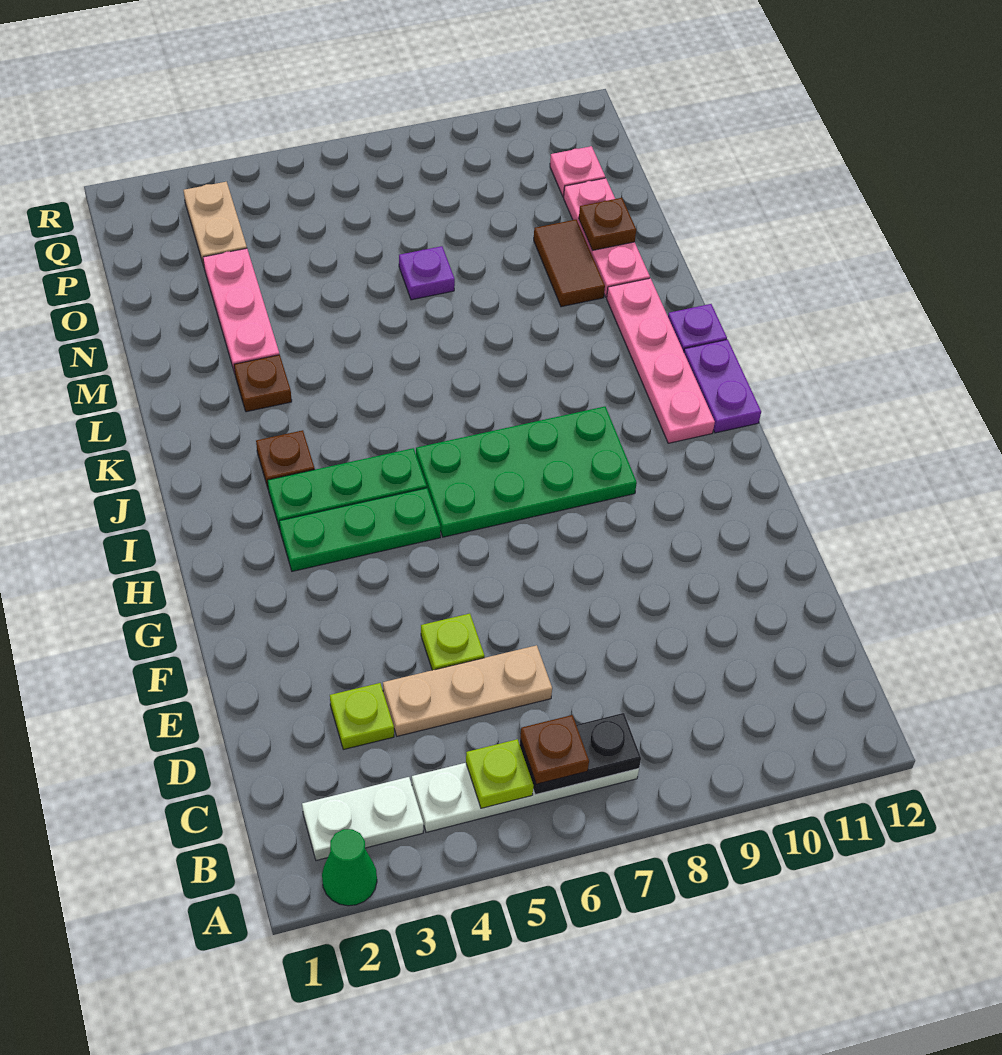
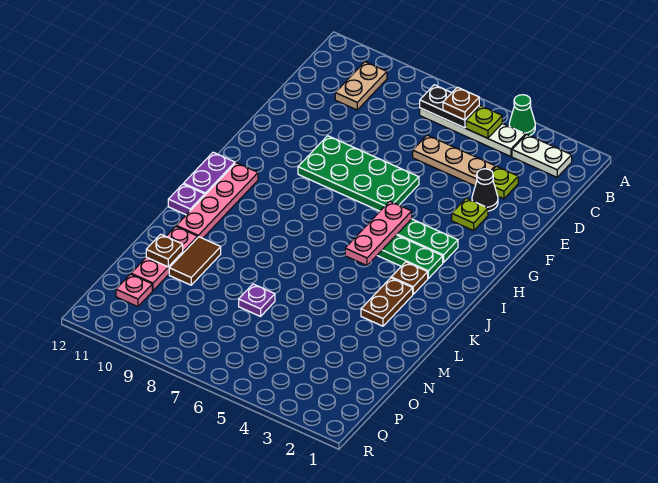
green cone A2 level 1 -> green cone A4 level 1
none -> black cone E3 level 1
lime plate E5 level 1 -> lime plate F3 level 1
green plate H6:I9 level 1 -> green plate F6:G9 level 1
brown plate L3 level 1 -> brown plate K3:L3 level 1
pink plate M3:O3 level 1 -> pink plate H5:J5 level 2
tan plate P3:Q3 level 1 -> tan plate B10:C10 level 1

